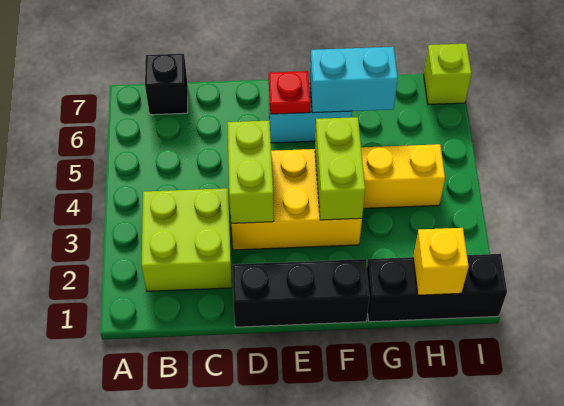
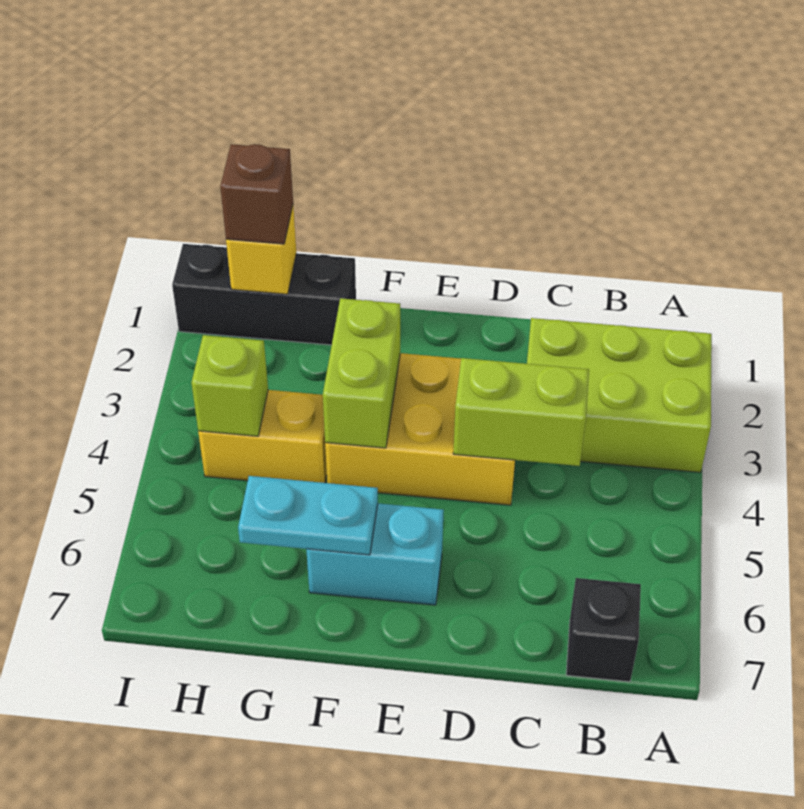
lime brick B2:C3 level 1 -> lime brick A2:C3 level 1
black brick D1:F1 level 1 -> none
lime brick D3:D4 level 2 -> lime brick C4:D4 level 2
red plate E6 level 2 -> none
cyan brick F6:G6 level 2 -> cyan plate F6:G6 level 2
none -> brown brick H1 level 3
lime brick I7 level 1 -> lime brick H4 level 2

